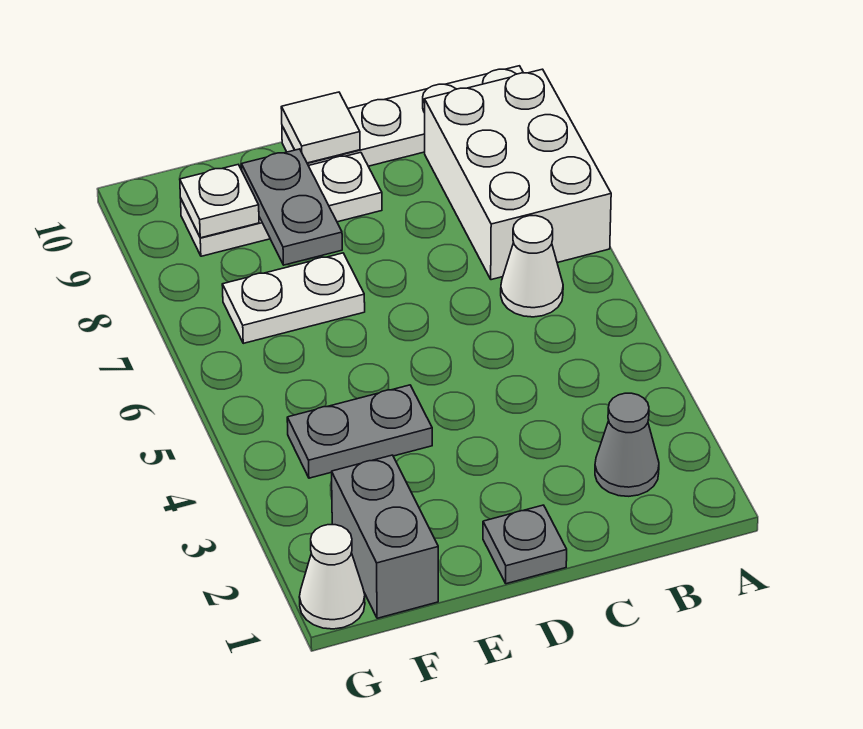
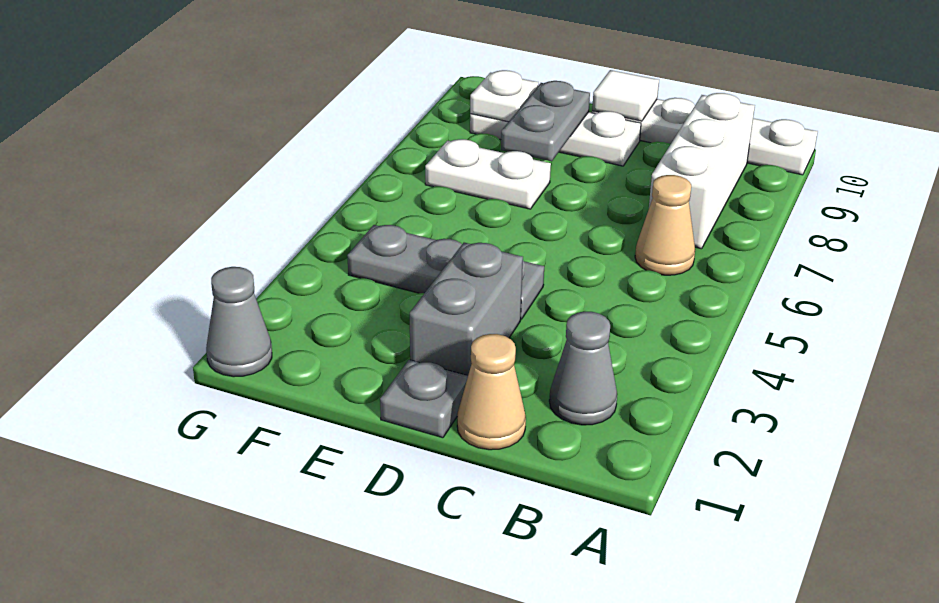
white brick A7:B9 level 1 -> white brick B7:B9 level 1
white cone B6 level 1 -> tan cone B6 level 1
none -> tan cone C1 level 1
grey plate E4:F4 level 1 -> grey plate D4:F4 level 1
grey brick F1:F2 level 1 -> grey brick D2:D3 level 1
white cone G1 level 1 -> grey cone G1 level 1

